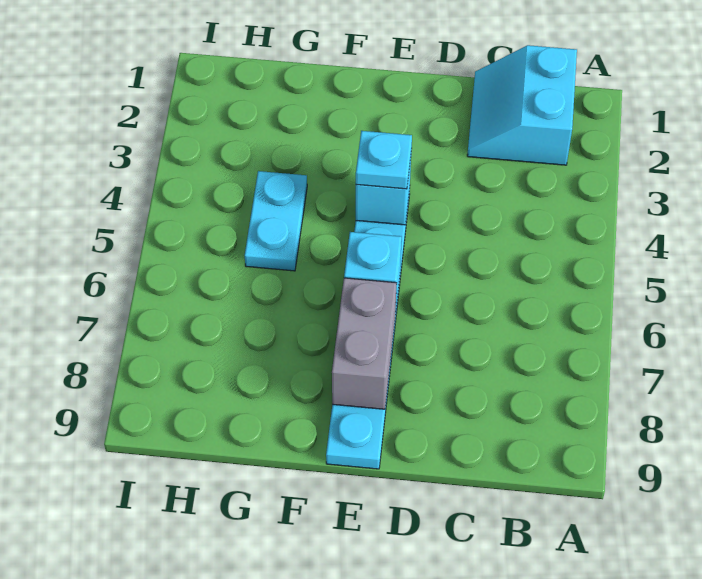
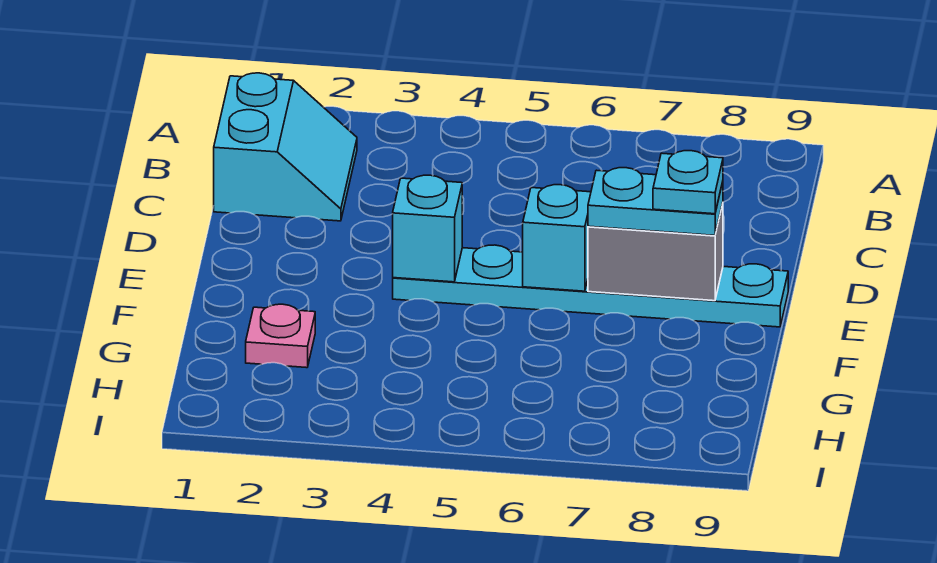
cyan slope B1:C2 level 1 top B -> cyan slope B1:C2 level 1 top 1
cyan plate E4 level 3 -> cyan plate E8 level 4
none -> pink plate G2 level 1
cyan plate G4:G5 level 1 -> cyan plate E7:E8 level 3

